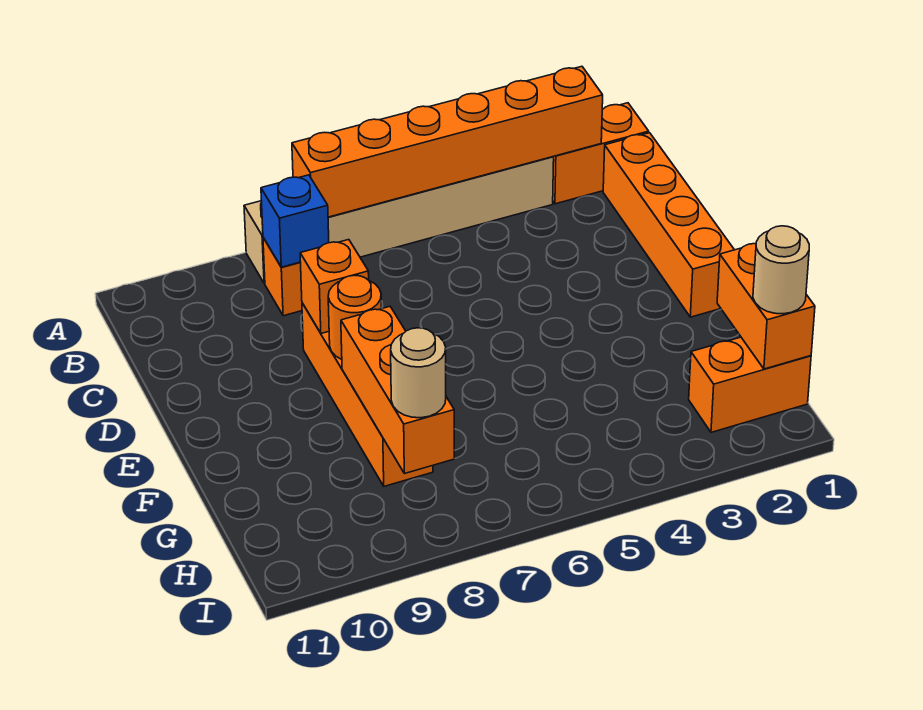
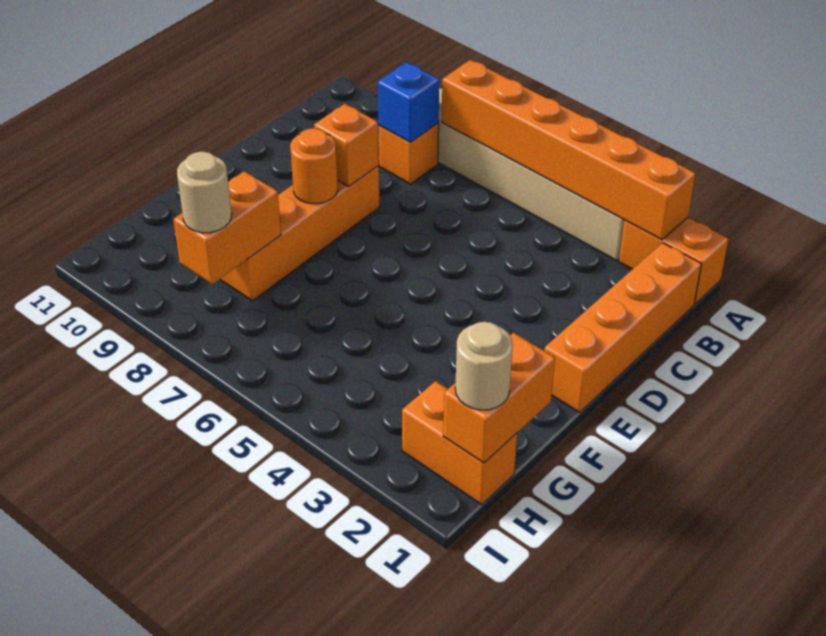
orange brick F8:H8 level 2 -> orange brick G8:H8 level 2

